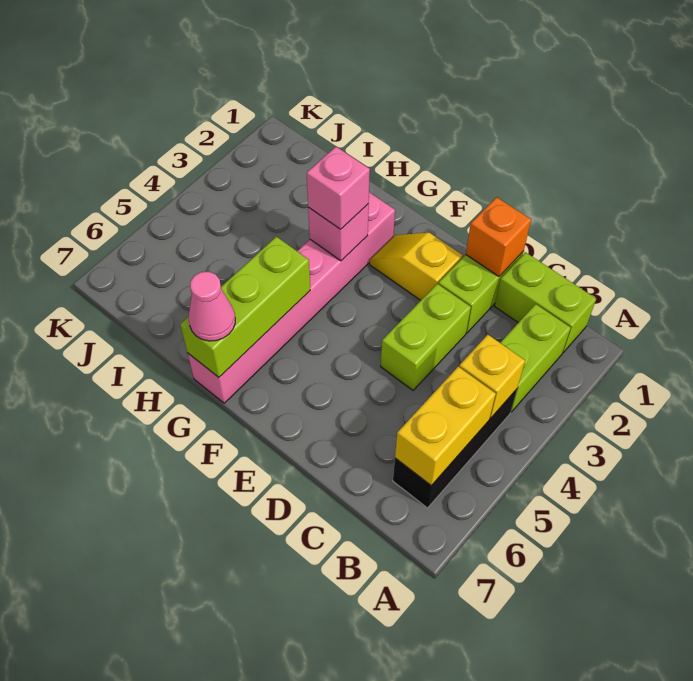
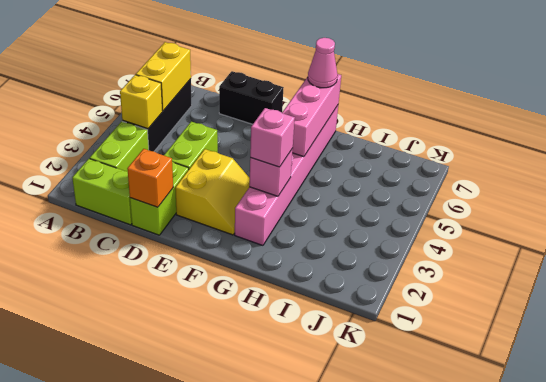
none -> black brick D7:E7 level 1
yellow slope E2:F2 level 1 top E -> yellow slope E2:F3 level 1 top E
lime brick G5:G7 level 2 -> pink brick G5:G7 level 2

